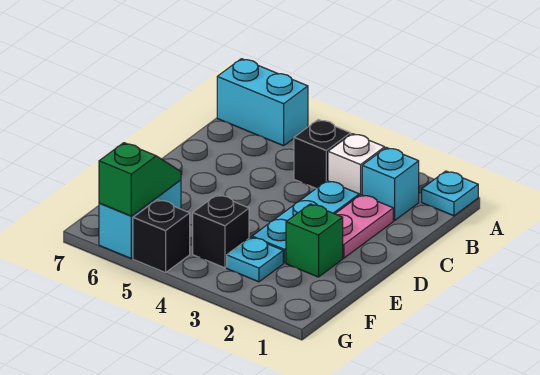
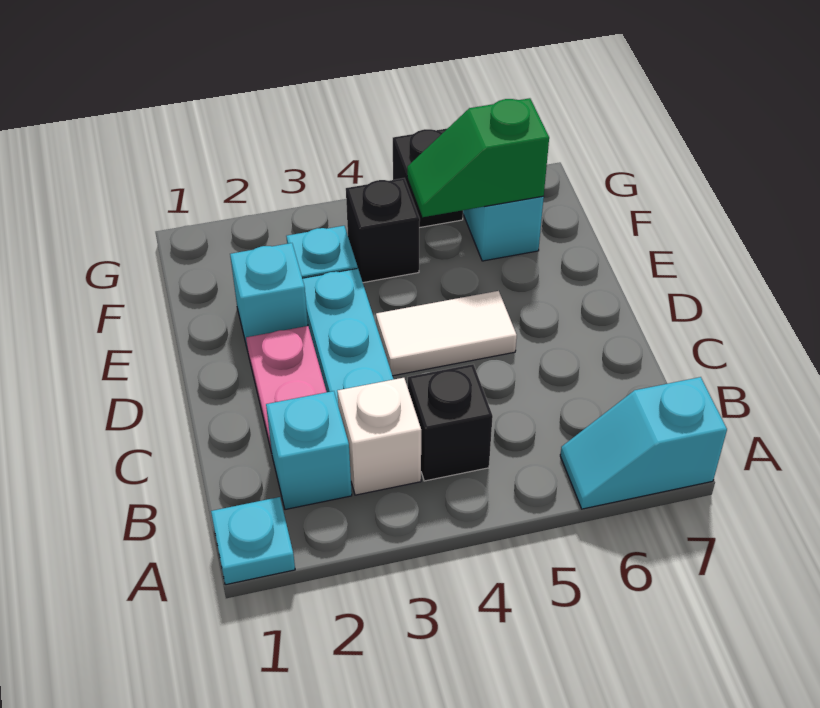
cyan brick A6:A7 level 1 -> cyan slope A6:A7 level 1 top 7
none -> white tile D4:D5 level 1
green brick E2 level 1 -> cyan brick E2 level 1
green slope F6:G6 level 2 top G -> green slope F5:F6 level 2 top 6

